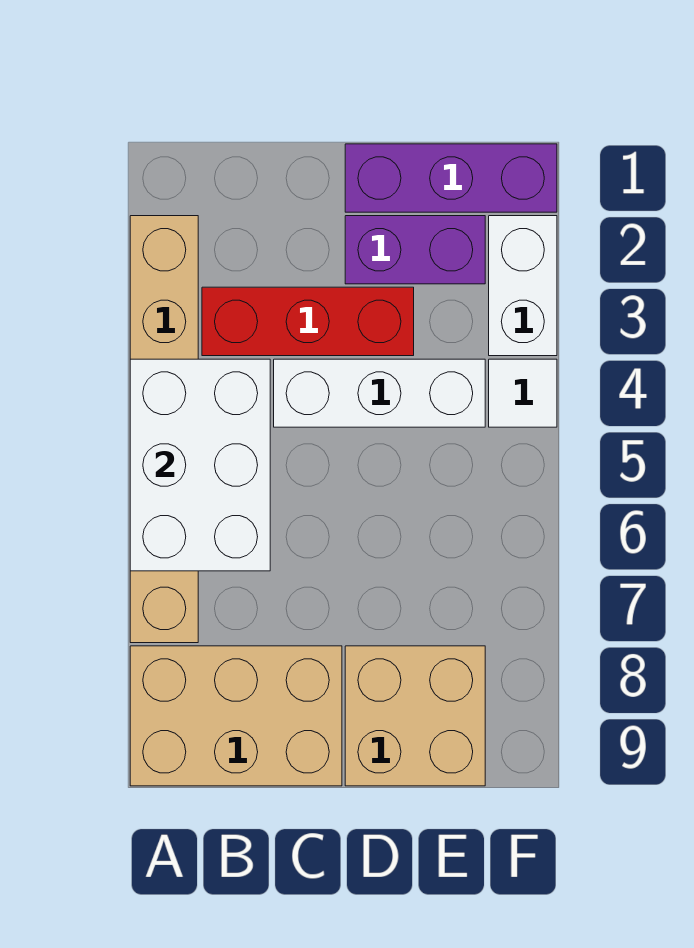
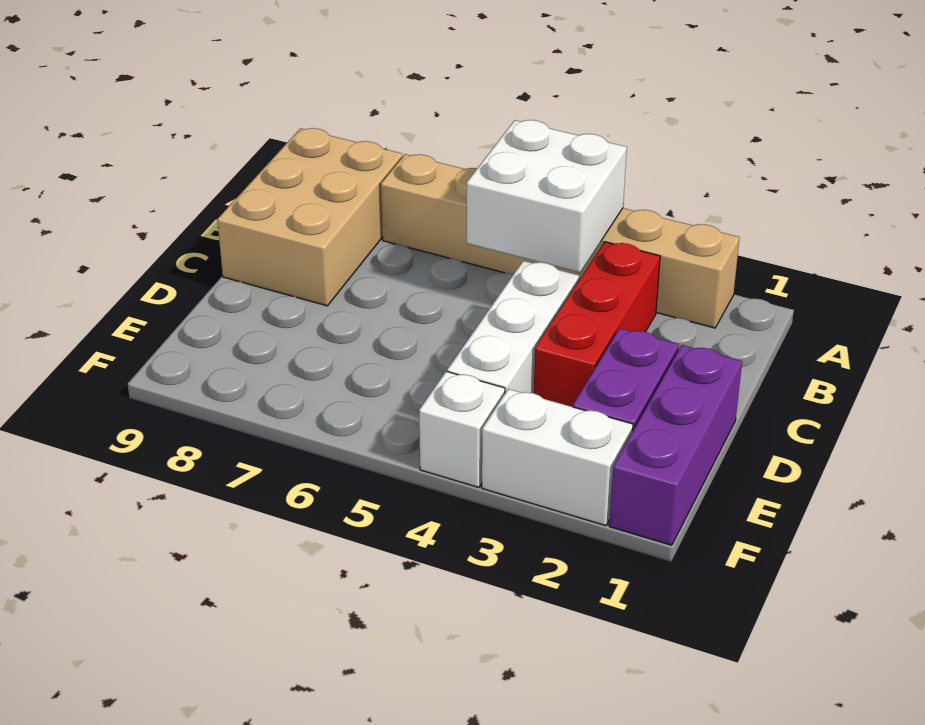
white brick A4:B6 level 2 -> white brick A4:B5 level 2
tan brick D8:E9 level 1 -> none
white tile F4 level 1 -> white brick F4 level 1

